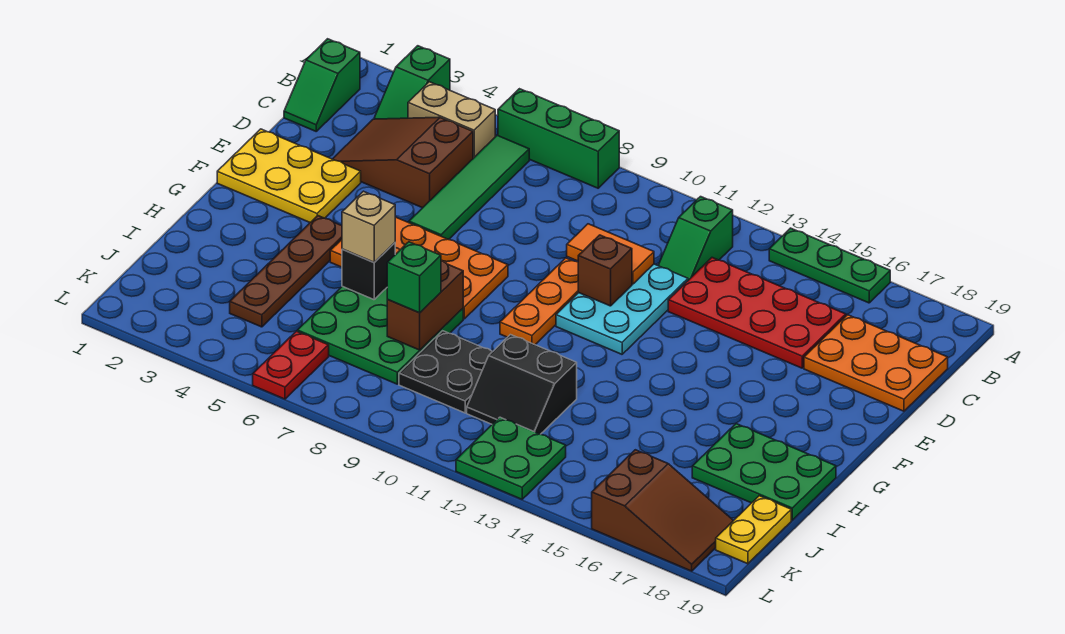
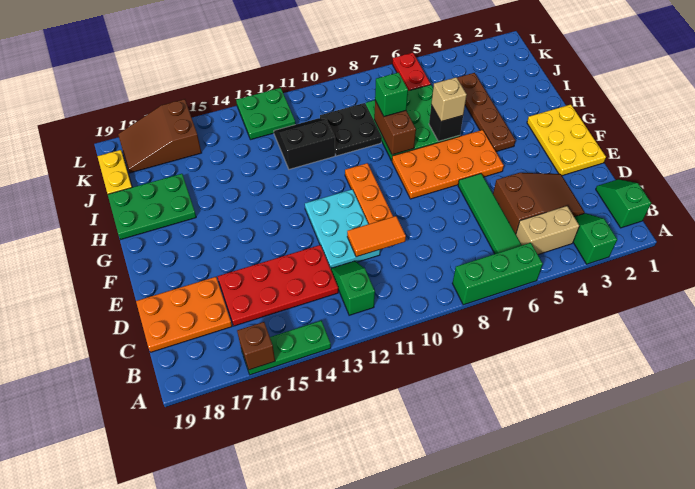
yellow plate E1:F3 level 1 -> yellow plate E1:G2 level 1
brown brick E11 level 2 -> brown brick A16 level 2

